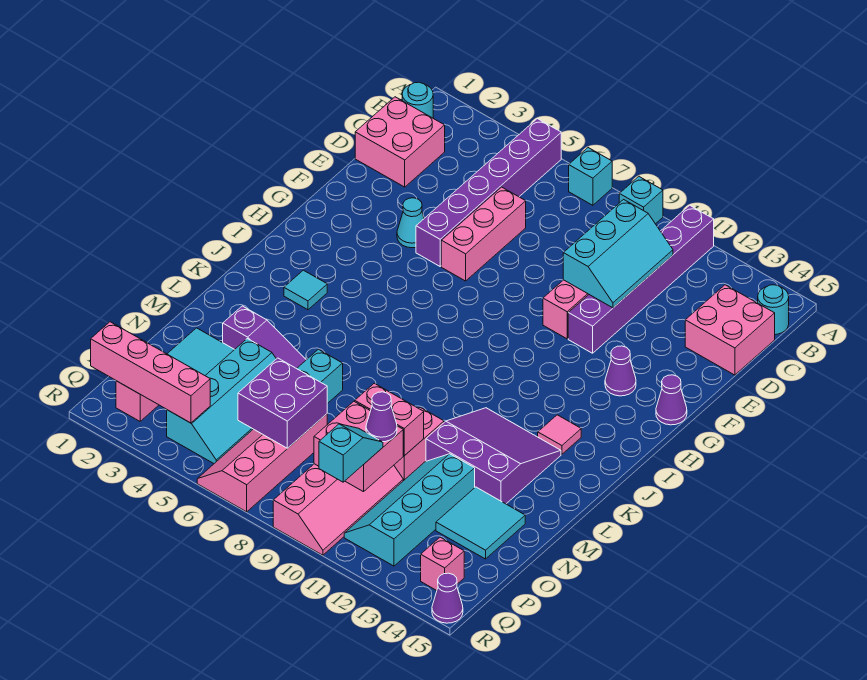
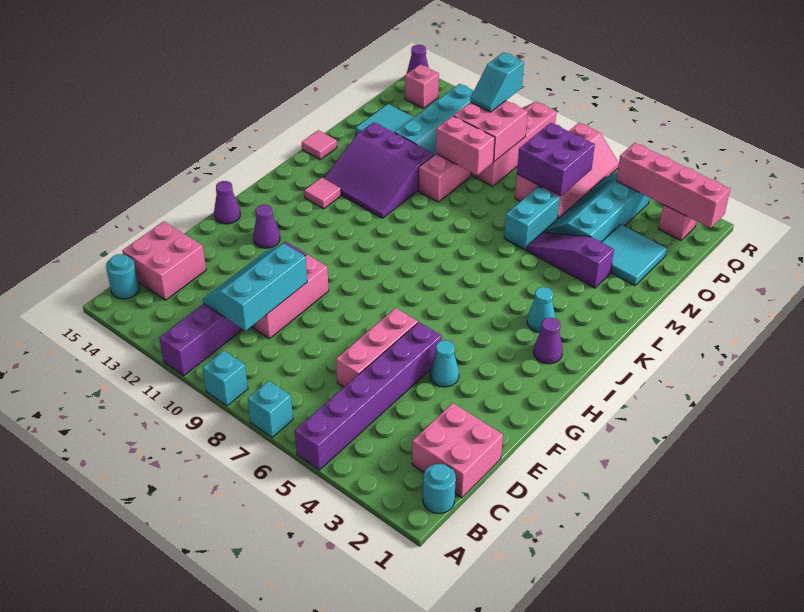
cyan tile J3 level 1 -> cyan cone J3 level 1
none -> pink tile L15 level 1
purple cone O10 level 3 -> purple cone I2 level 1

